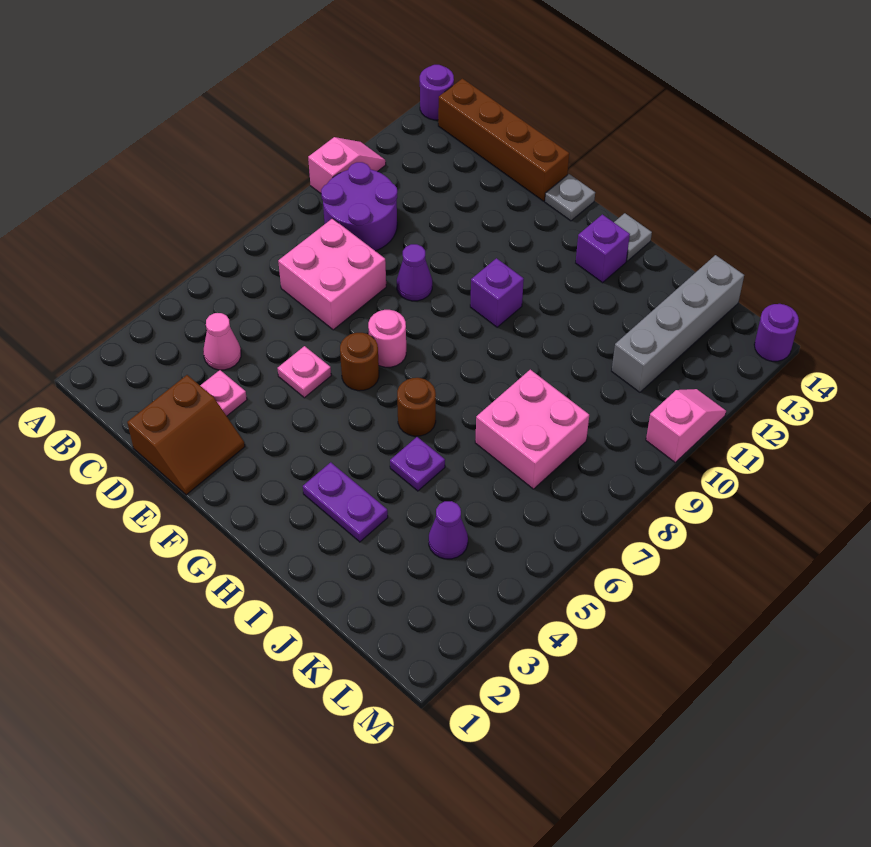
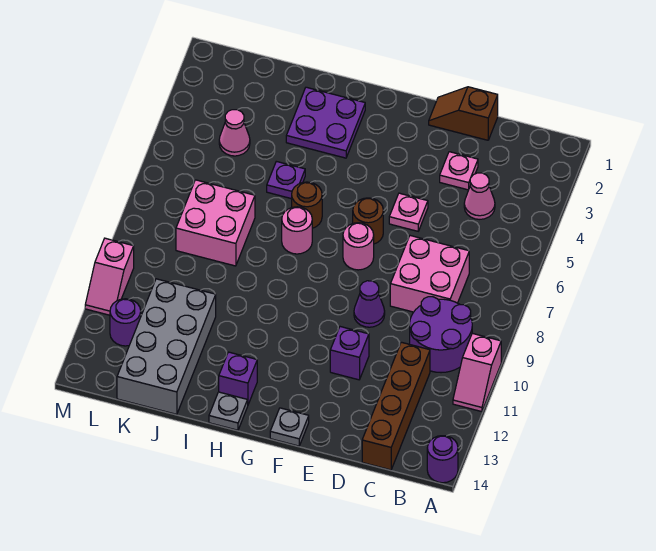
brown brick B14:E14 level 1 -> brown brick C11:C14 level 1
brown slope D1:E2 level 1 top D -> brown slope D1:E1 level 1 top D
purple brick G10 level 1 -> purple brick E11 level 1
purple plate H3:I3 level 1 -> purple plate H2:I3 level 1
none -> pink round brick H7 level 1
purple cone K4 level 1 -> pink cone K4 level 1
grey brick K11:K14 level 1 -> grey brick J11:K14 level 1
purple round brick M14 level 1 -> purple round brick L12 level 1

